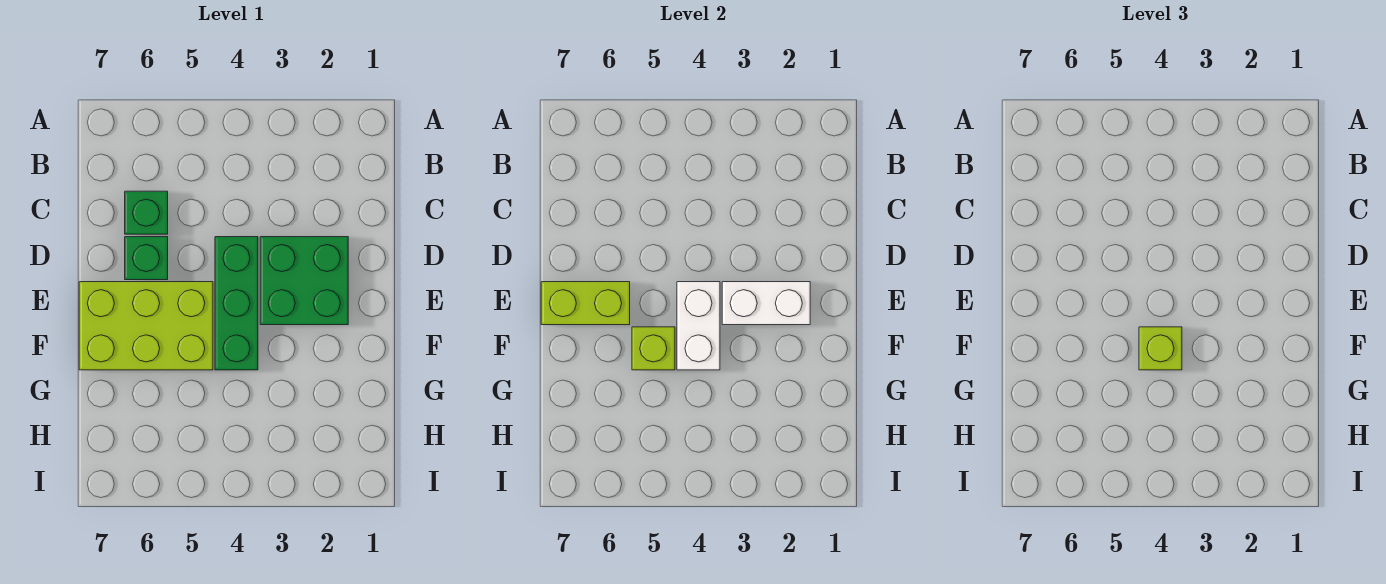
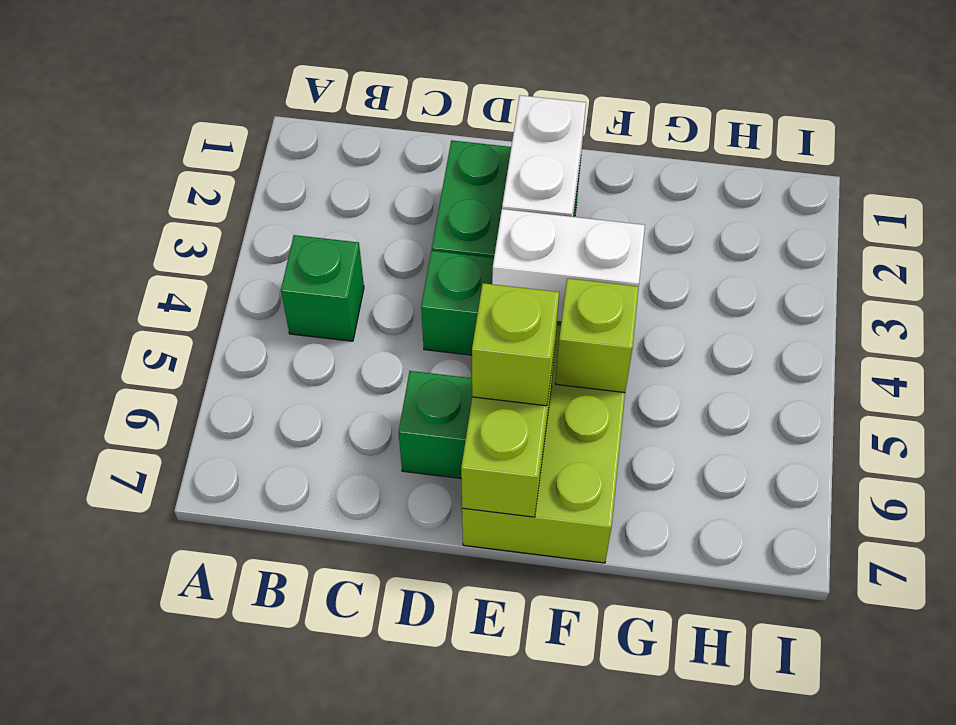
green brick C6 level 1 -> green brick B4 level 1
lime brick F4 level 3 -> lime brick E6 level 3

